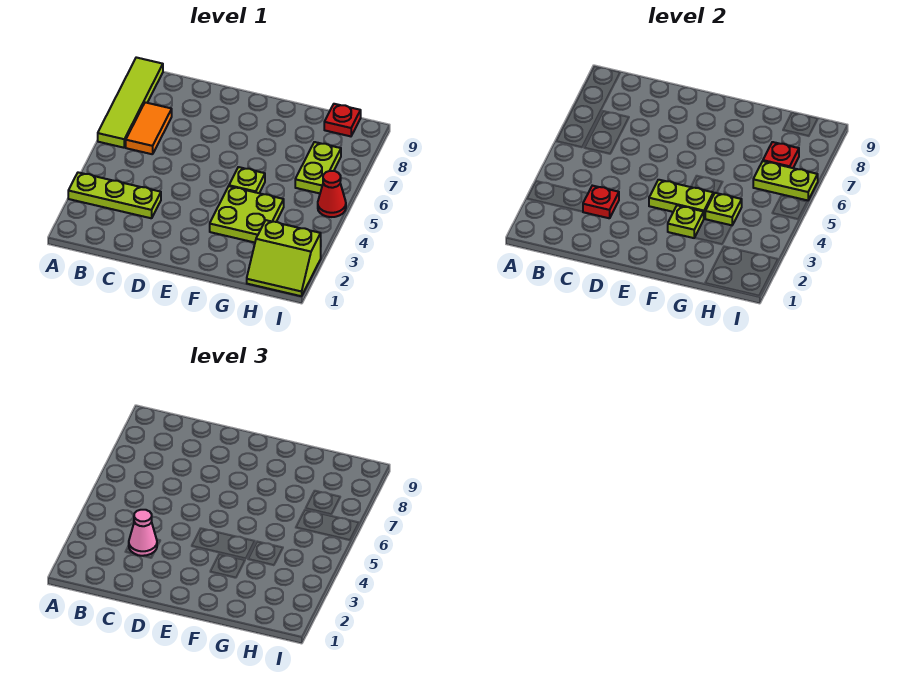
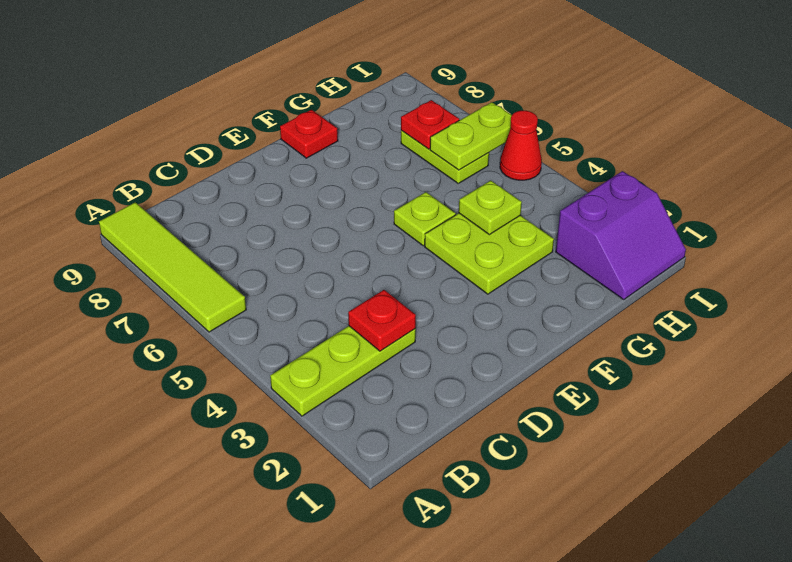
orange tile B6:B7 level 1 -> none
pink cone C3 level 3 -> none
lime plate E4:F4 level 2 -> none
lime plate F3 level 2 -> none
lime slope H1:I2 level 1 top 2 -> purple slope H1:I2 level 1 top 2
red plate H9 level 1 -> red plate F9 level 1

